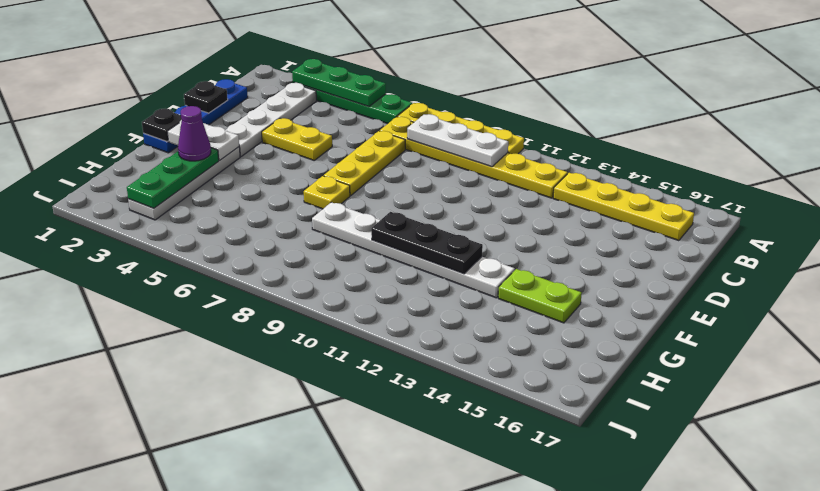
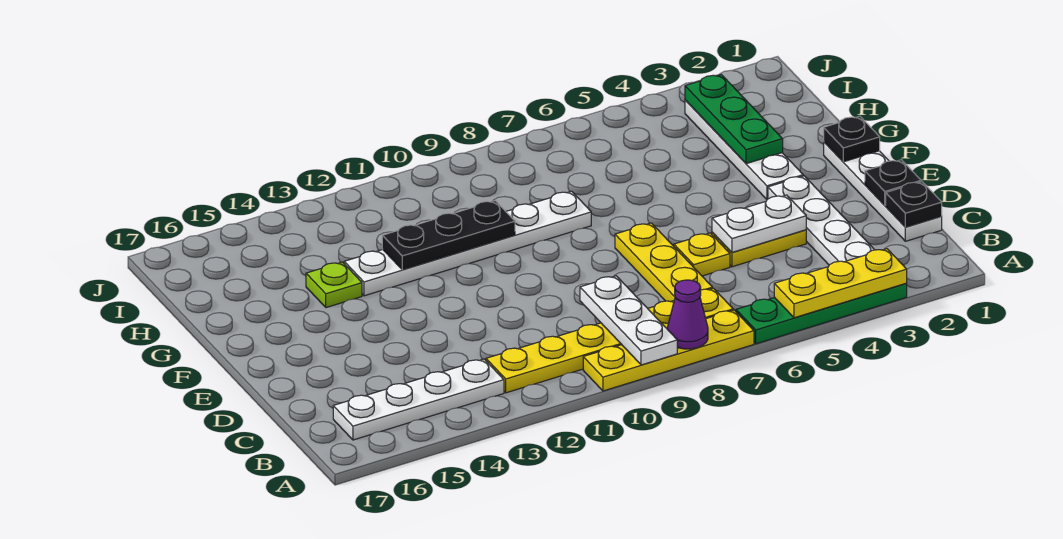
green plate A3:A5 level 2 -> yellow plate A3:A5 level 2
white plate B8:B10 level 2 -> white plate A9:C9 level 2
yellow plate B13:B16 level 1 -> white plate B13:B16 level 1
blue plate C1:F1 level 1 -> white plate C1:F1 level 1
none -> black plate C1 level 2
white plate F2:F3 level 2 -> white plate D4:D5 level 2
yellow plate F7 level 1 -> yellow plate D6 level 1
purple cone G3 level 3 -> purple cone A8 level 2
lime plate G14:G15 level 1 -> lime plate G14 level 1

